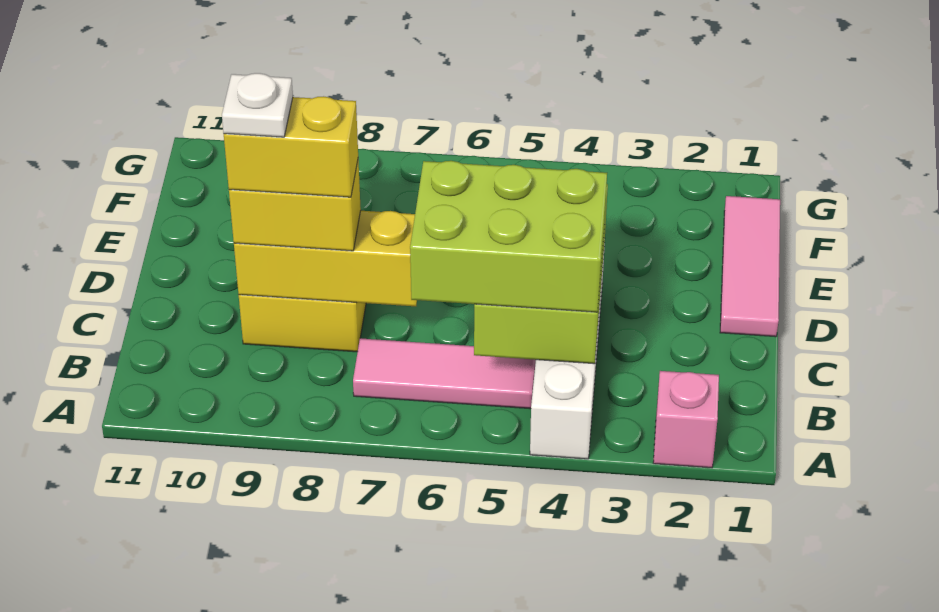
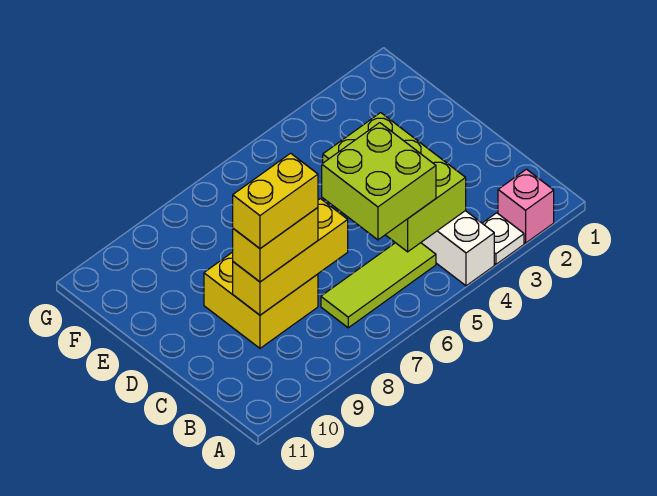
lime brick B4:C6 level 3 -> lime brick B5:C6 level 3
pink tile B5:B7 level 1 -> lime tile B5:B7 level 1
white plate C9 level 5 -> white plate A3 level 1
pink tile D1:F1 level 1 -> none

